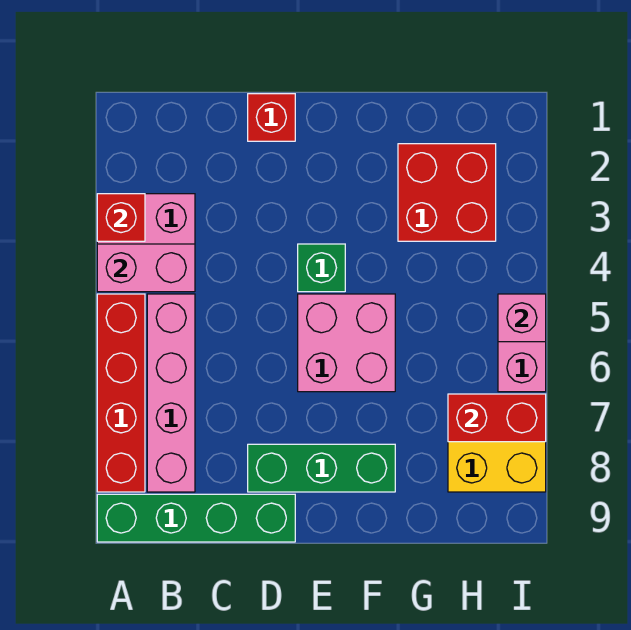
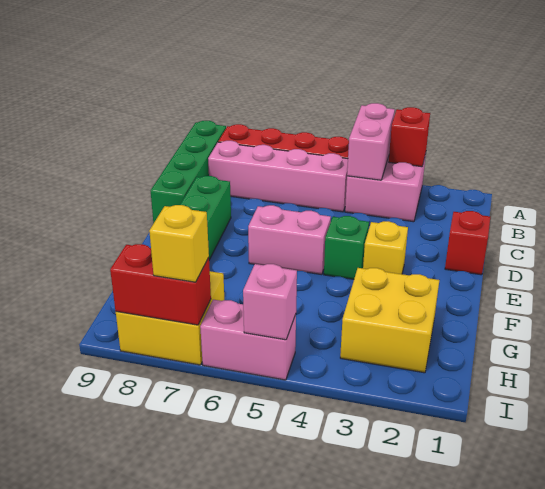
none -> yellow brick E3 level 1
pink brick E5:F6 level 1 -> pink brick E5:E6 level 1
red brick G2:H3 level 1 -> yellow brick G2:H3 level 1
red brick H7:I7 level 2 -> red brick I7:I8 level 2
none -> yellow brick I7 level 3

